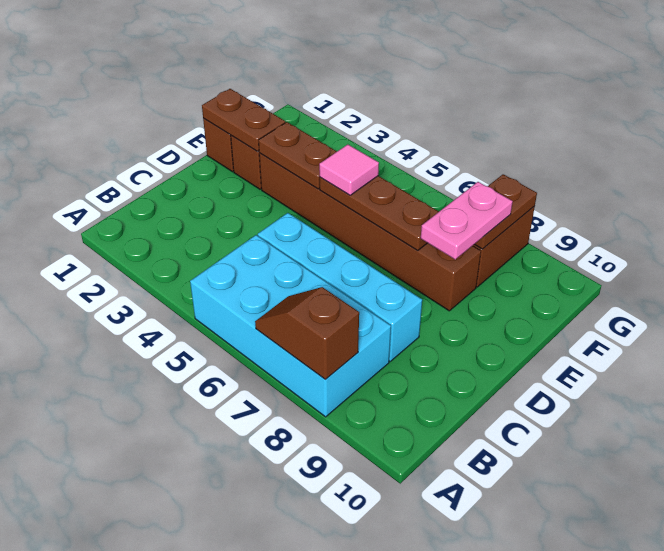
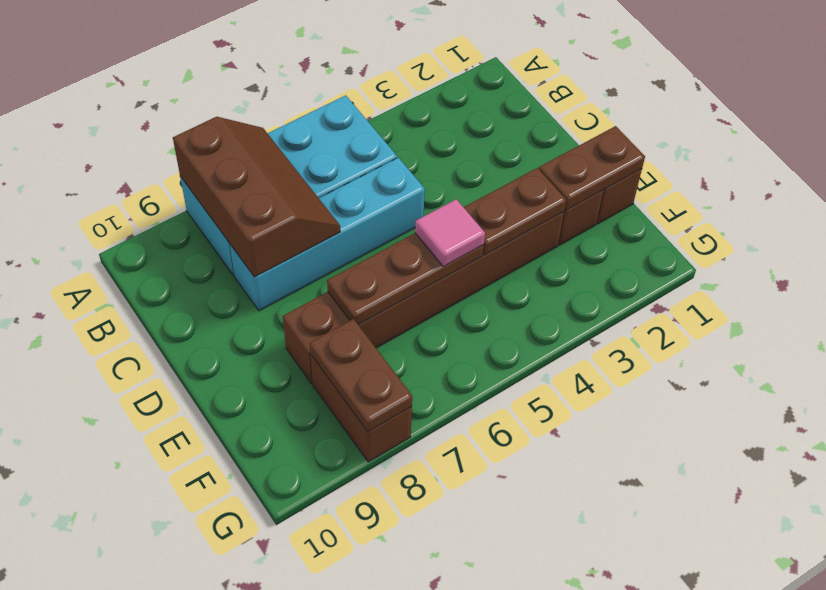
brown slope A7:A8 level 2 top 8 -> brown slope A7:C8 level 2 top 8
pink plate E8:F8 level 3 -> none

